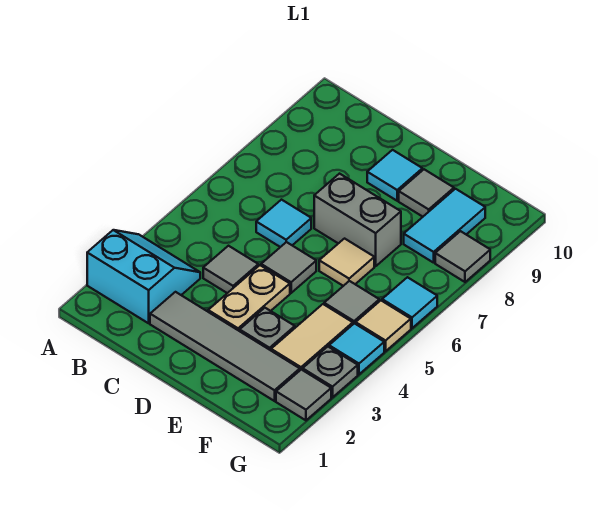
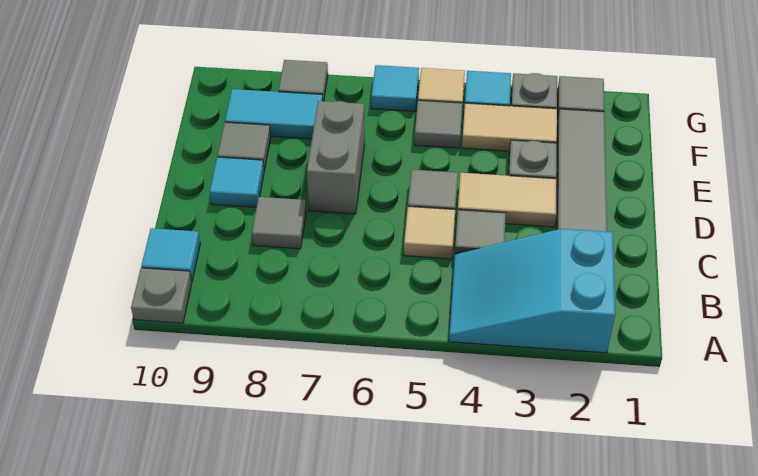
cyan slope A2:B3 level 1 top 2 -> cyan slope A2:B4 level 1 top 2
none -> grey plate A10 level 1
cyan tile C6 level 1 -> cyan tile B10 level 1
none -> grey tile C8 level 1
tan plate D3:D4 level 1 -> tan tile D3:D4 level 1
tan tile E6 level 1 -> tan tile C5 level 1

